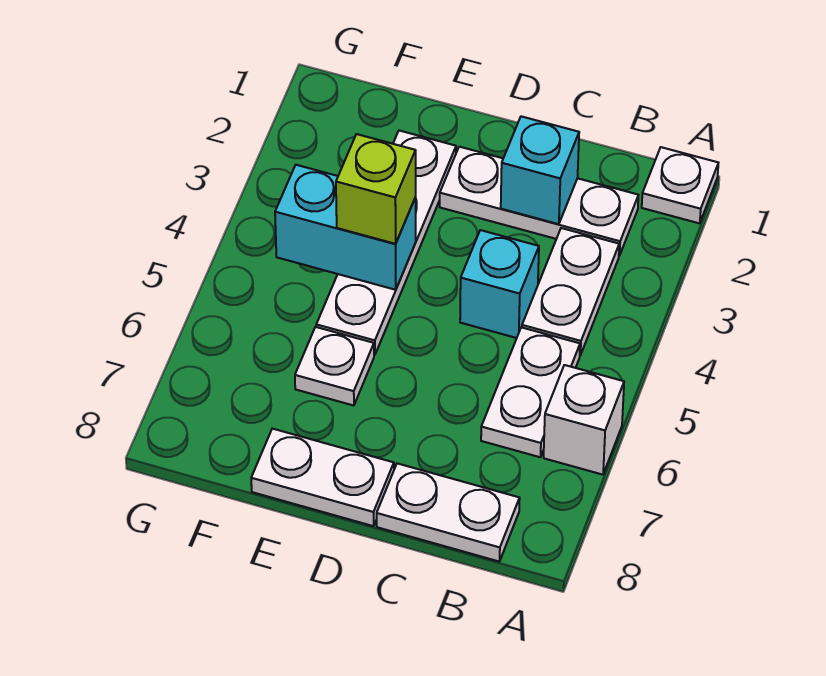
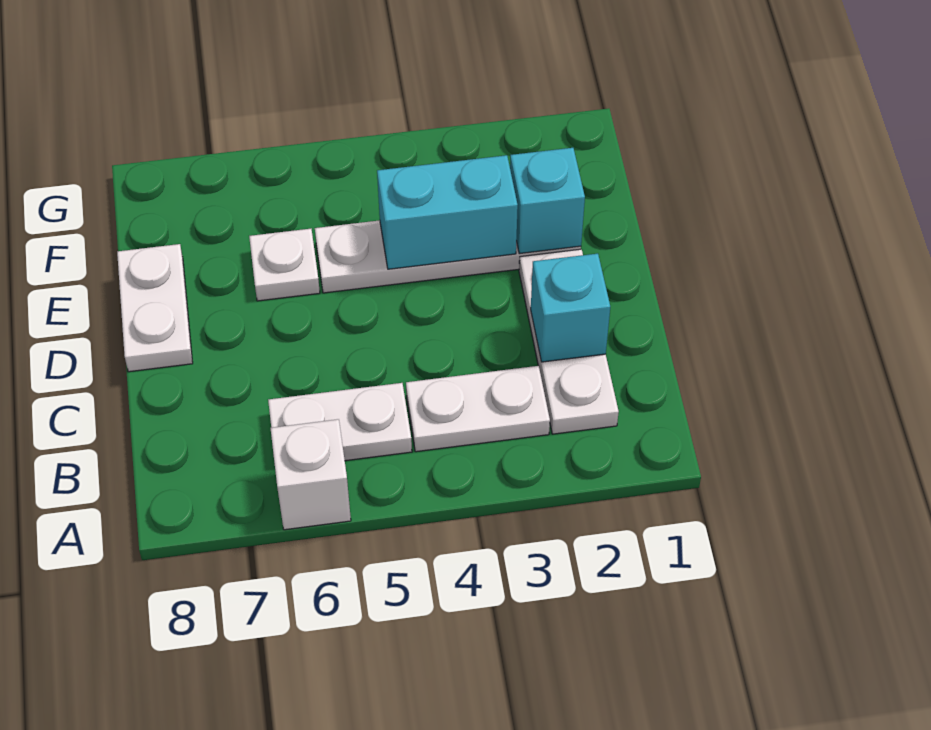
white plate A1 level 1 -> none
white plate B8:C8 level 1 -> none
cyan brick C4 level 1 -> cyan brick E2 level 2
cyan brick E4:F4 level 2 -> cyan brick E3:E4 level 2
lime brick E4 level 3 -> none

